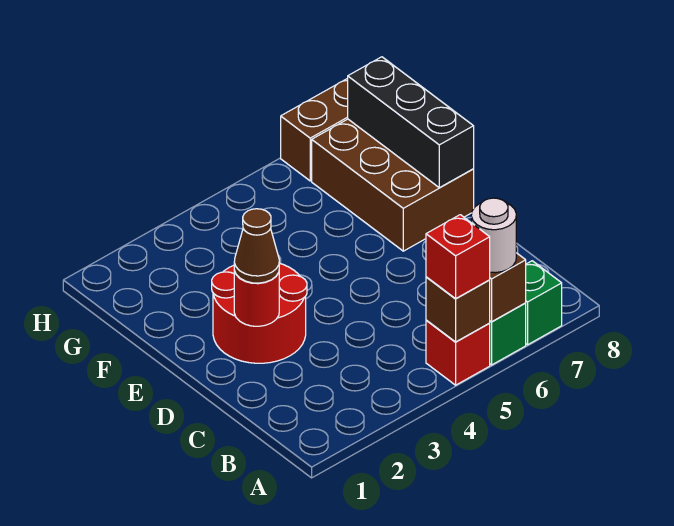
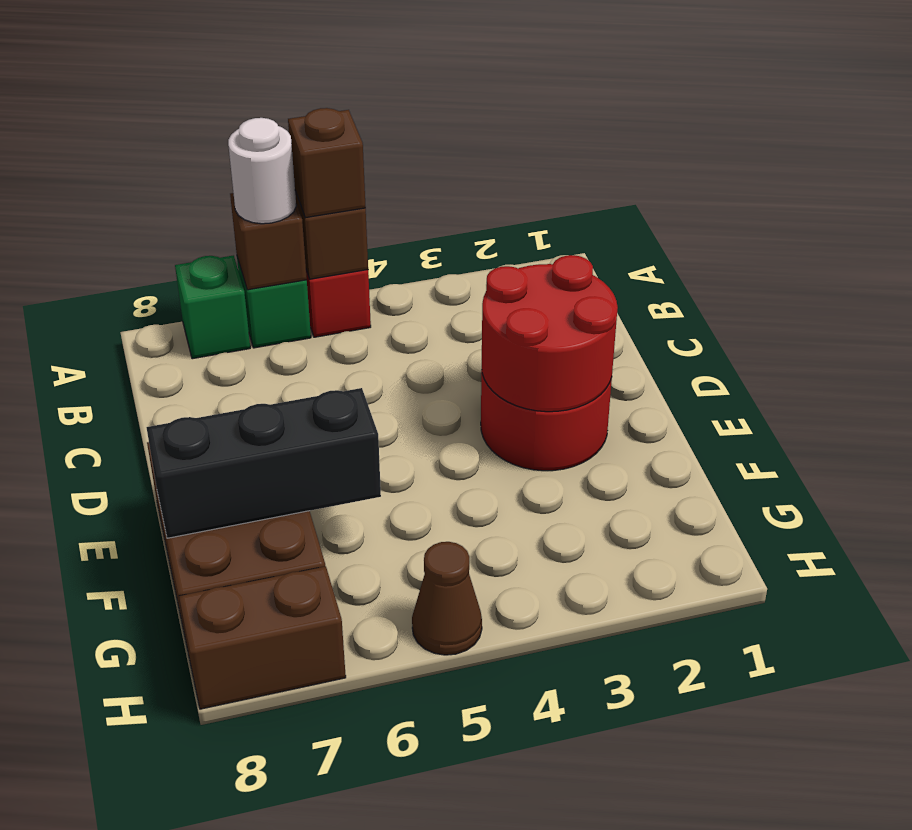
red brick A5 level 3 -> brown brick A5 level 3
red round brick D2 level 2 -> red round brick D2:E3 level 2
brown cone D2 level 3 -> brown cone H5 level 1
black brick E8:G8 level 2 -> black brick F6:F8 level 2

